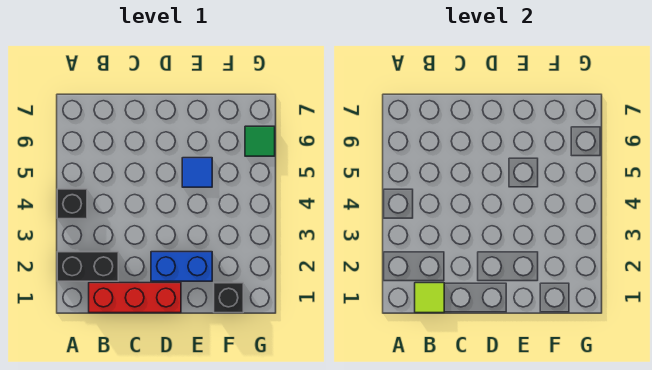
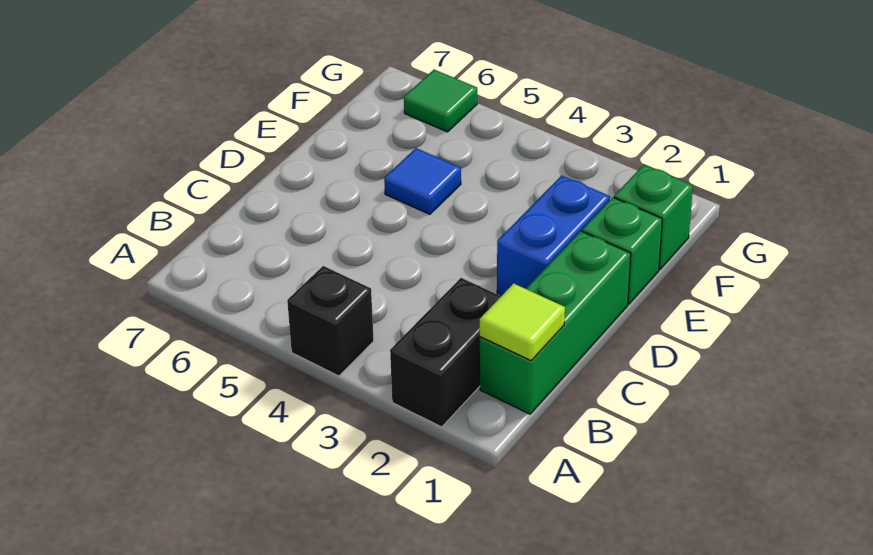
red brick B1:D1 level 1 -> green brick B1:D1 level 1
none -> green brick E1 level 1
black brick F1 level 1 -> green brick F1 level 1

